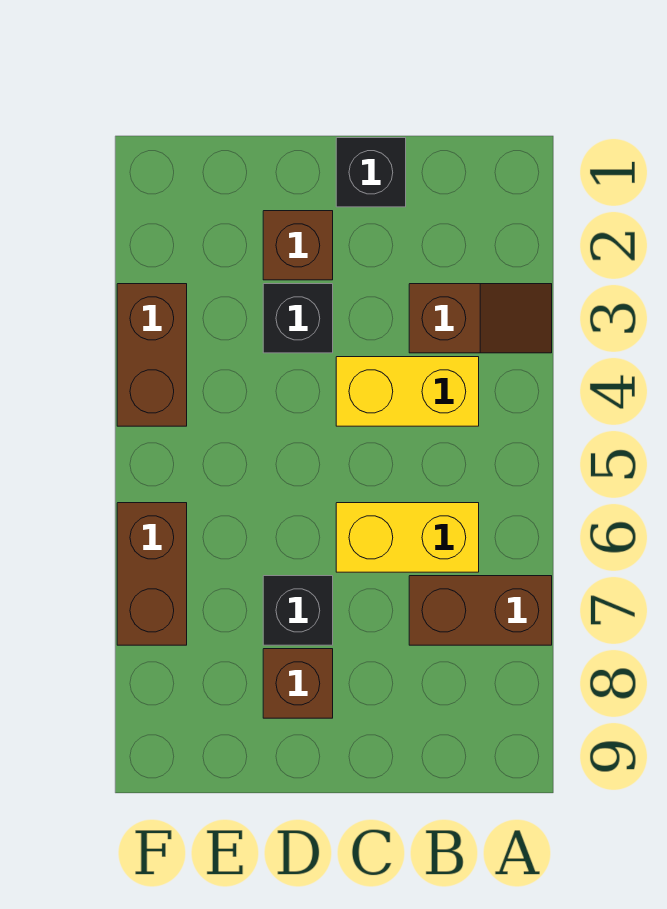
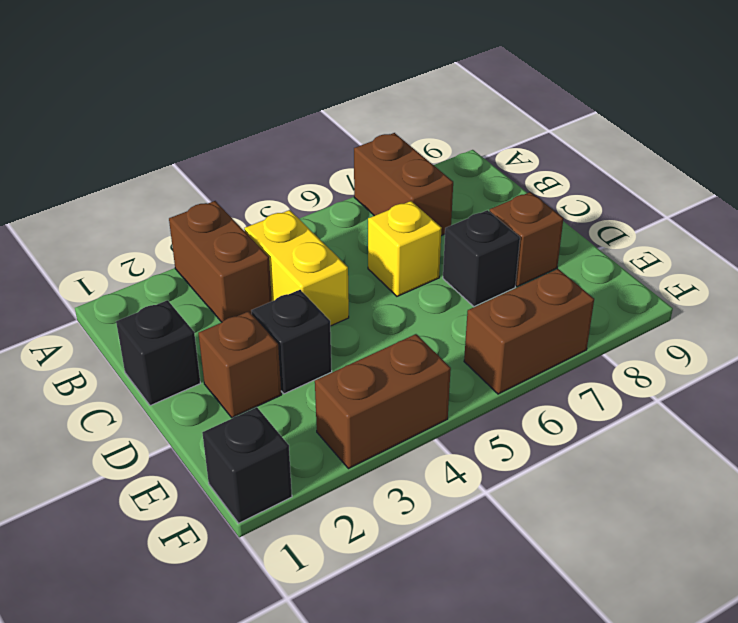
brown slope A3:B3 level 1 top B -> brown brick A3:B3 level 1
yellow brick B6:C6 level 1 -> yellow brick C6 level 1
none -> black brick F1 level 1

